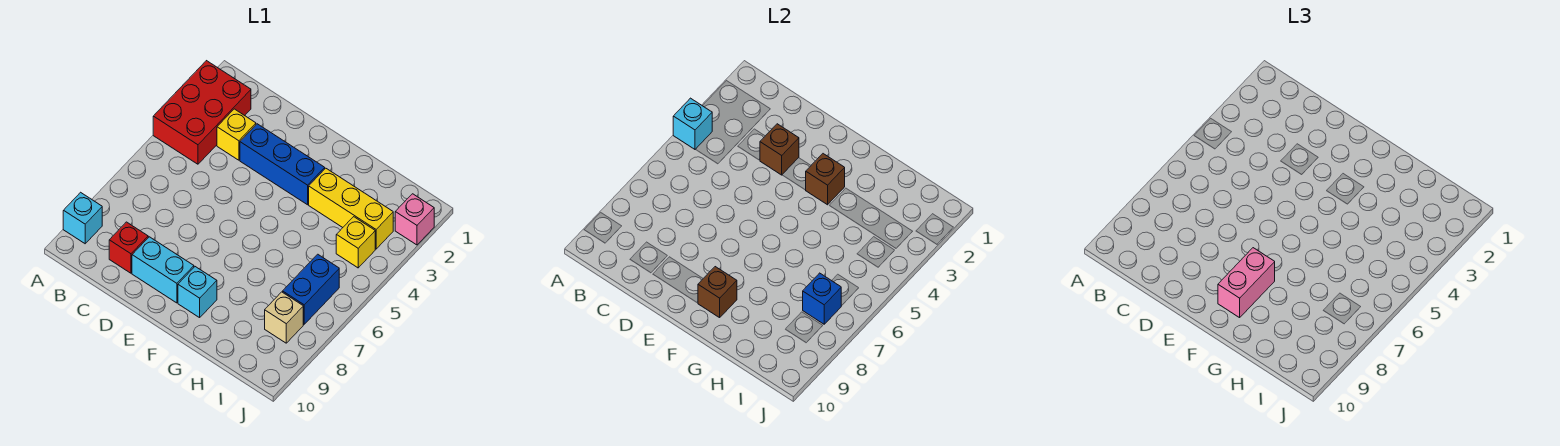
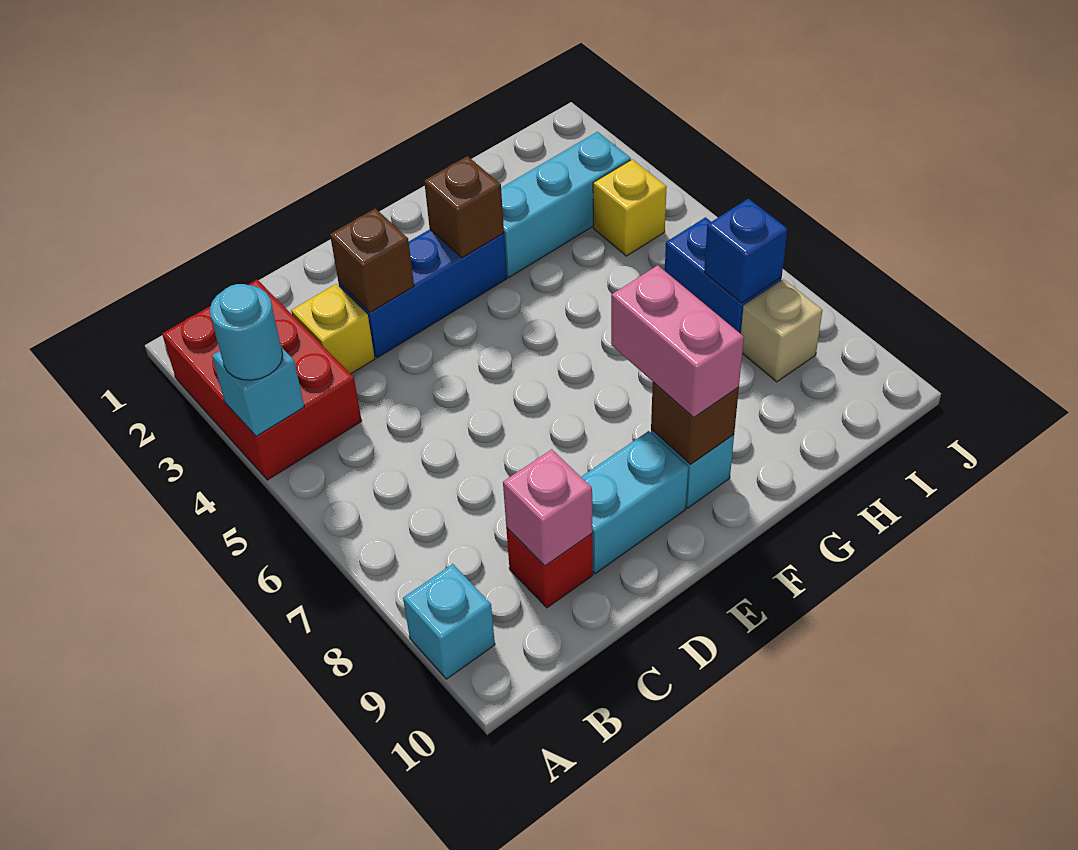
none -> cyan round brick A4 level 3
yellow brick G3:I3 level 1 -> cyan brick G3:I3 level 1
pink brick J2 level 1 -> pink brick C9 level 2

